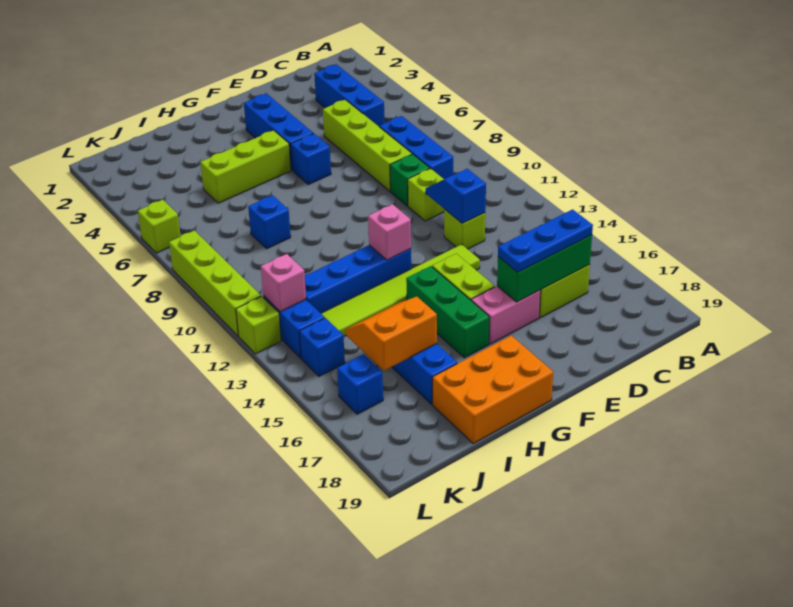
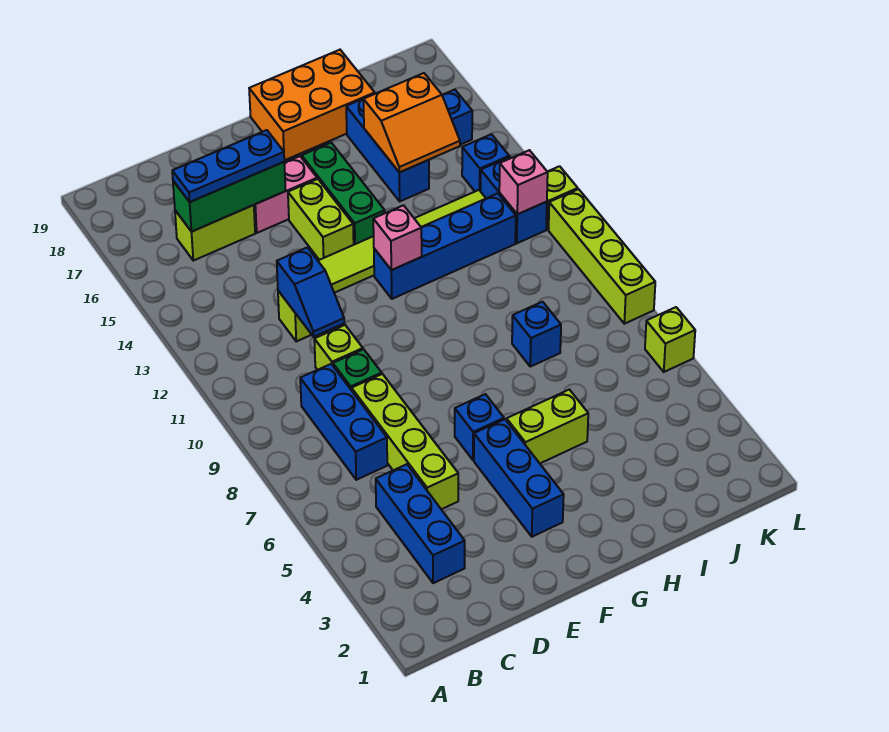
lime brick G5:I5 level 1 -> lime brick G5:H5 level 1

